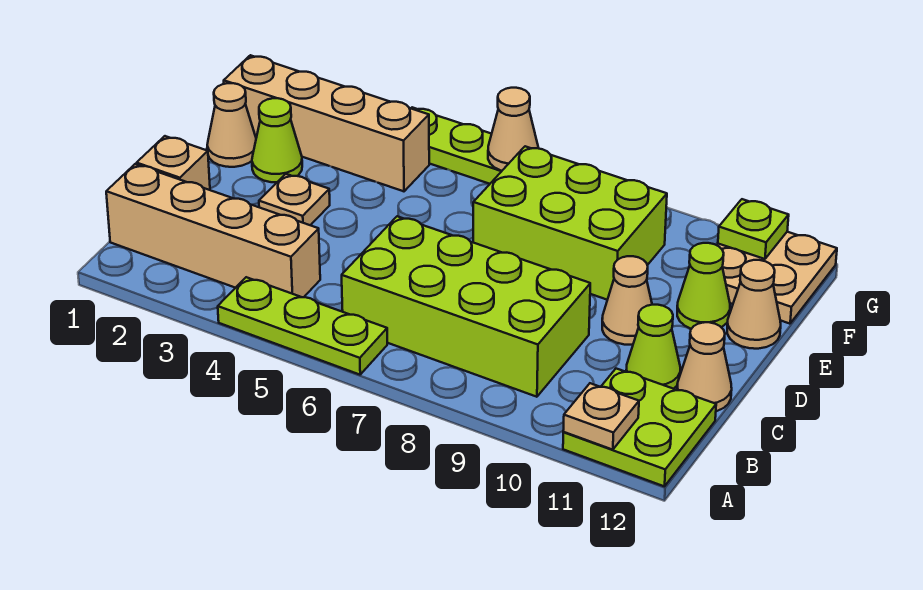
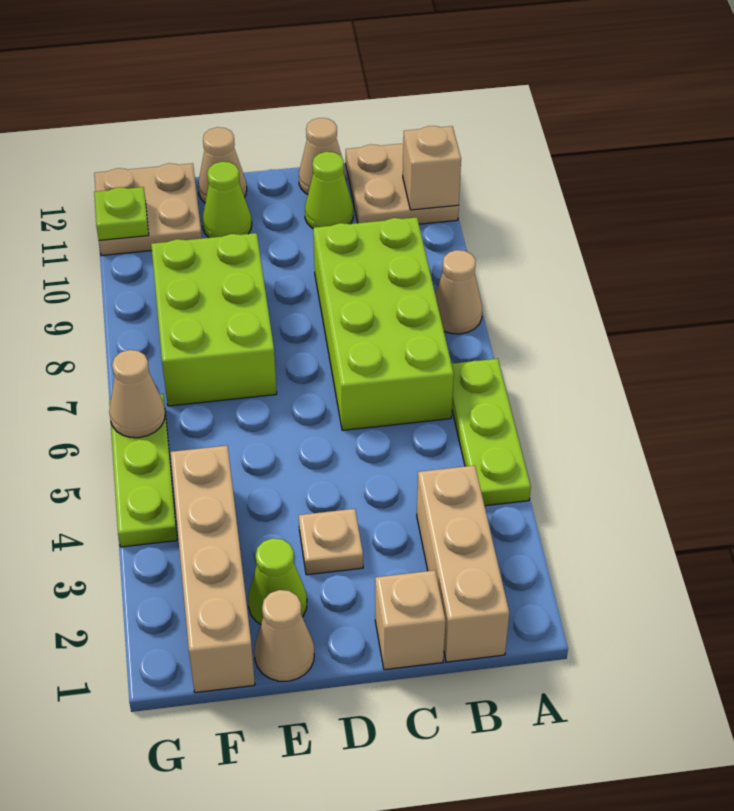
lime plate A11:B12 level 1 -> tan plate A11:B12 level 1
tan plate A11 level 2 -> tan brick A11 level 2
tan brick B1:B4 level 1 -> tan brick B1:B3 level 1
tan cone D10 level 1 -> tan cone A8 level 1

